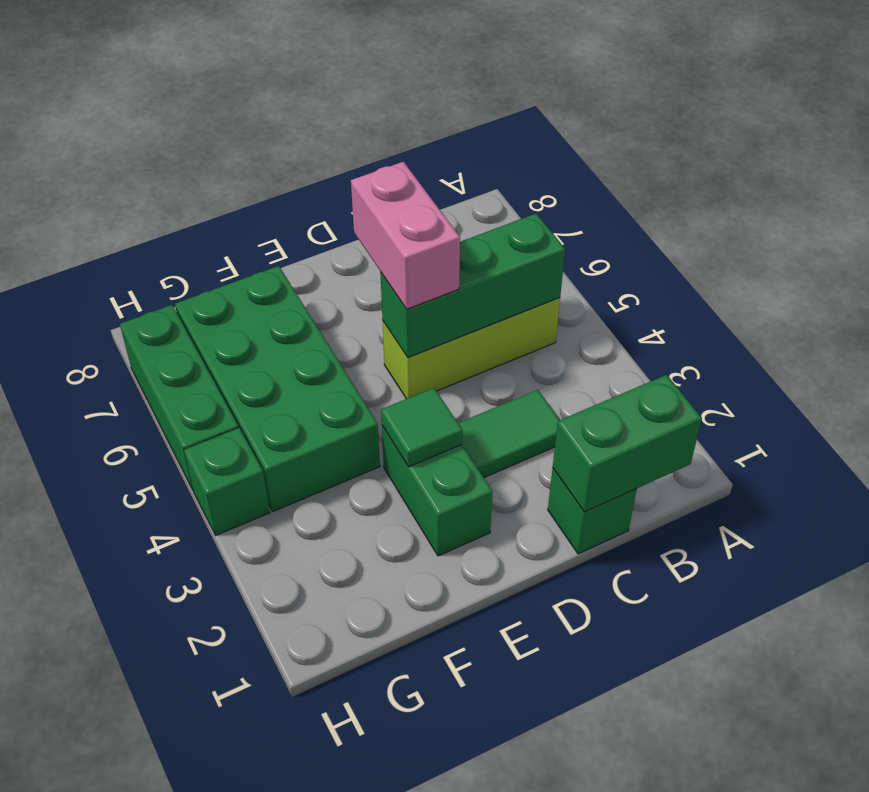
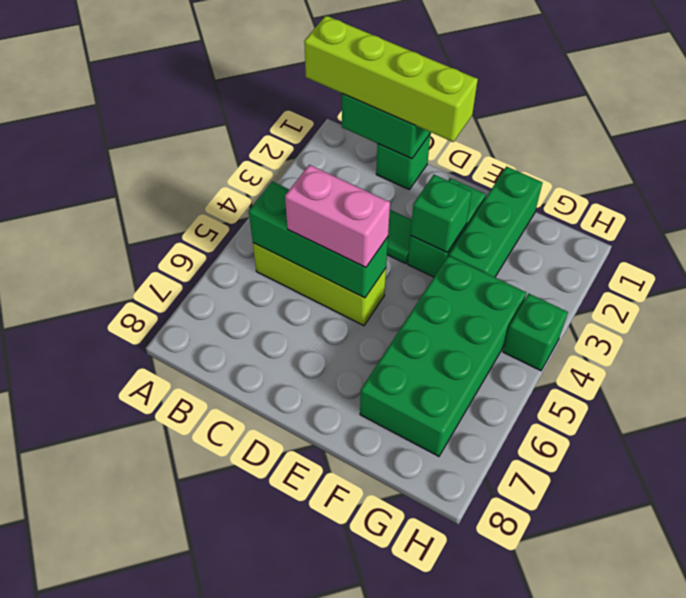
none -> lime brick A1:D1 level 3
pink brick D5:D6 level 3 -> pink brick C5:D5 level 3
green tile E3 level 2 -> green brick E3 level 2
green brick H5:H7 level 1 -> green brick F1:F3 level 1

